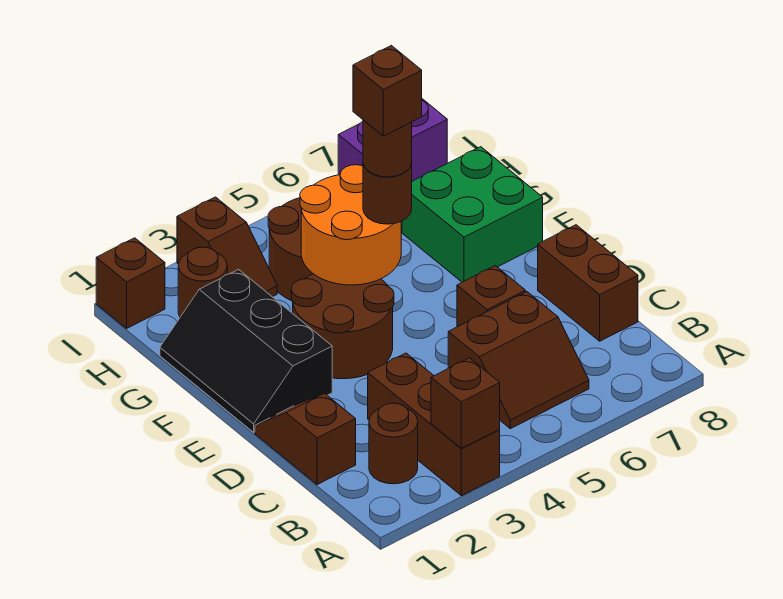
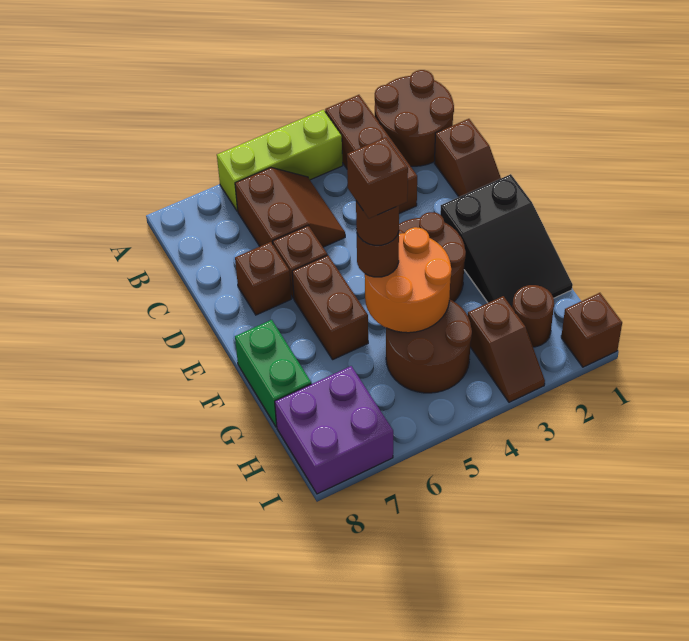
brown brick A3 level 2 -> brown brick D7 level 1
none -> lime brick A4:A6 level 1
brown round brick B2 level 1 -> brown round brick A1:B2 level 1
brown slope B5:C6 level 1 top C -> brown slope B5:C6 level 1 top 6
brown brick C8:D8 level 1 -> brown brick E6:F6 level 1
black slope E1:G2 level 1 top 2 -> black slope E1:G2 level 1 top E
green brick F7:G8 level 1 -> green brick F8:G8 level 1
brown slope H3:I3 level 1 top I -> brown slope H3:I3 level 1 top H
purple brick I7:I8 level 1 -> purple brick H7:I8 level 1

